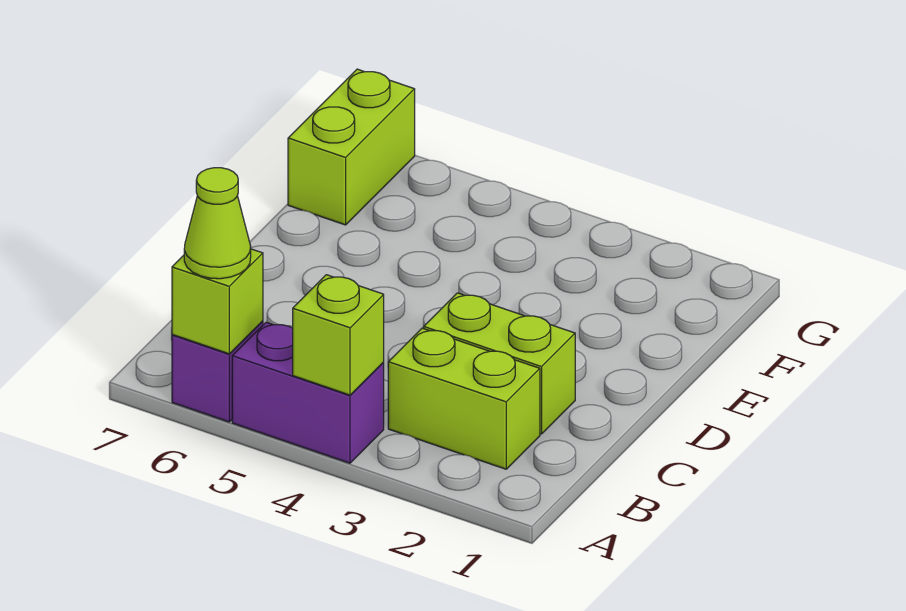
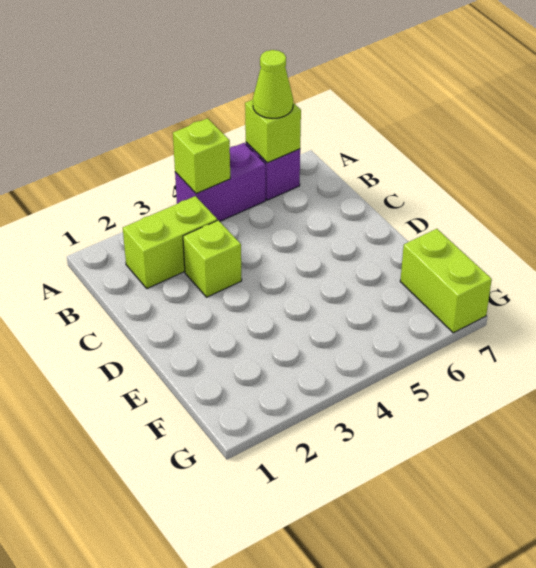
lime brick C2:C3 level 1 -> lime brick C3 level 1

